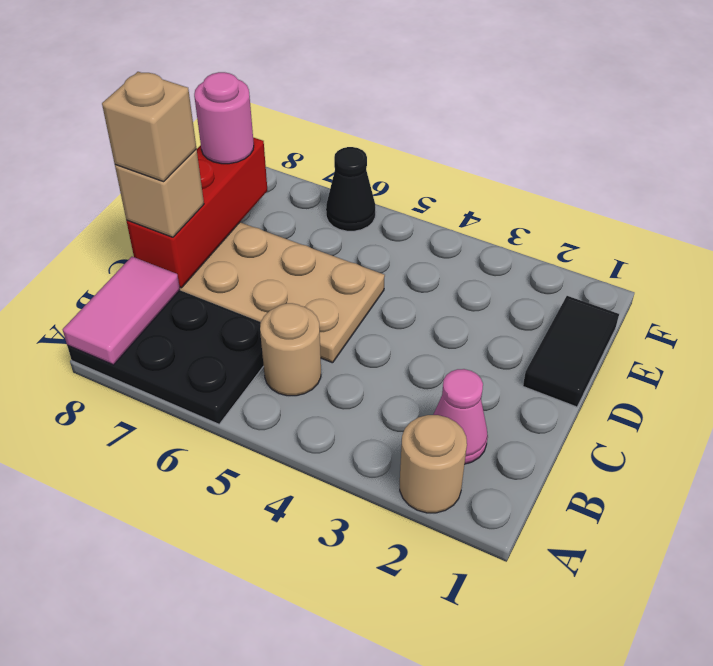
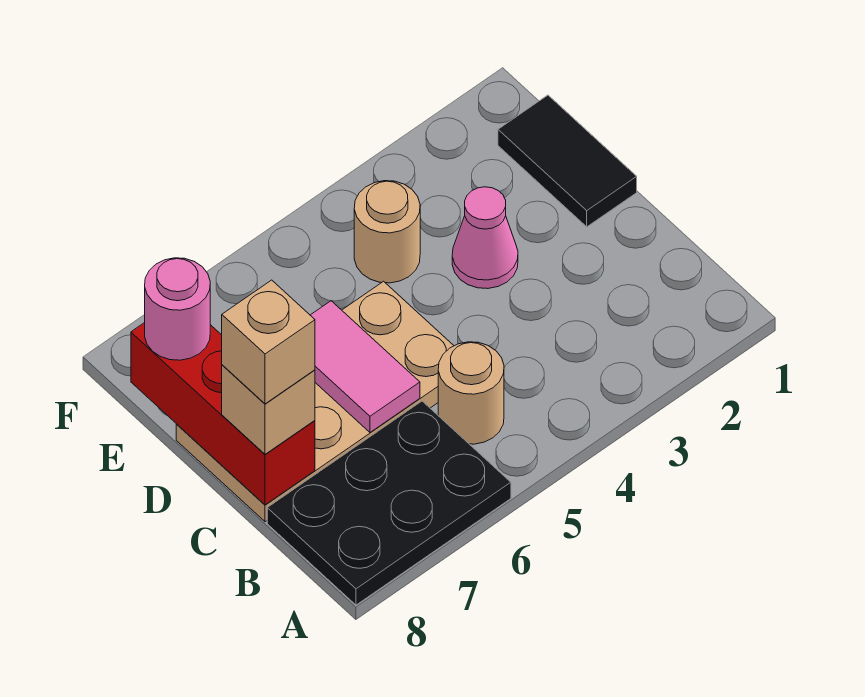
tan round brick A2 level 1 -> tan round brick E4 level 1
pink tile A8:B8 level 2 -> pink tile C6:D6 level 2
pink cone B2 level 1 -> pink cone D3 level 1
black cone F6 level 1 -> none

